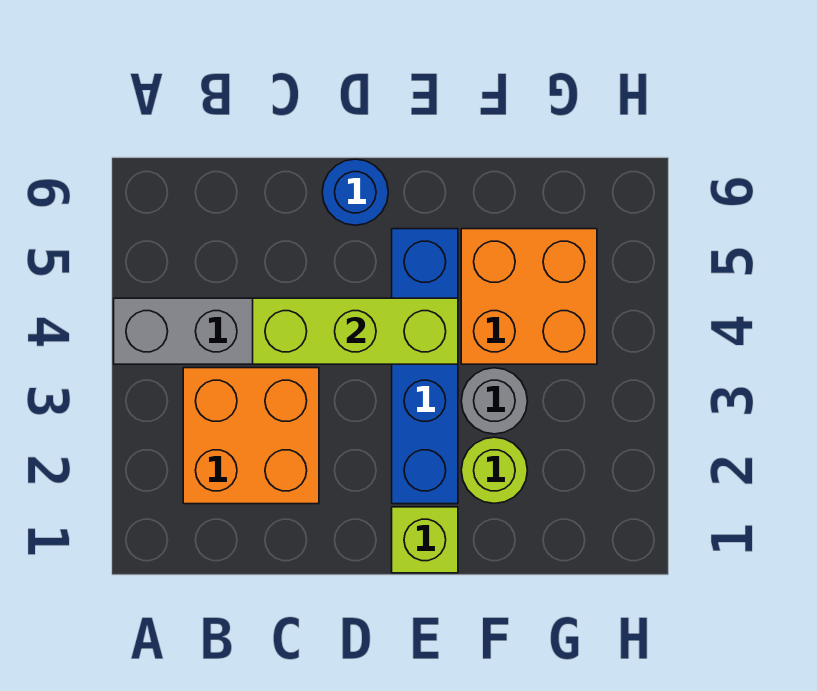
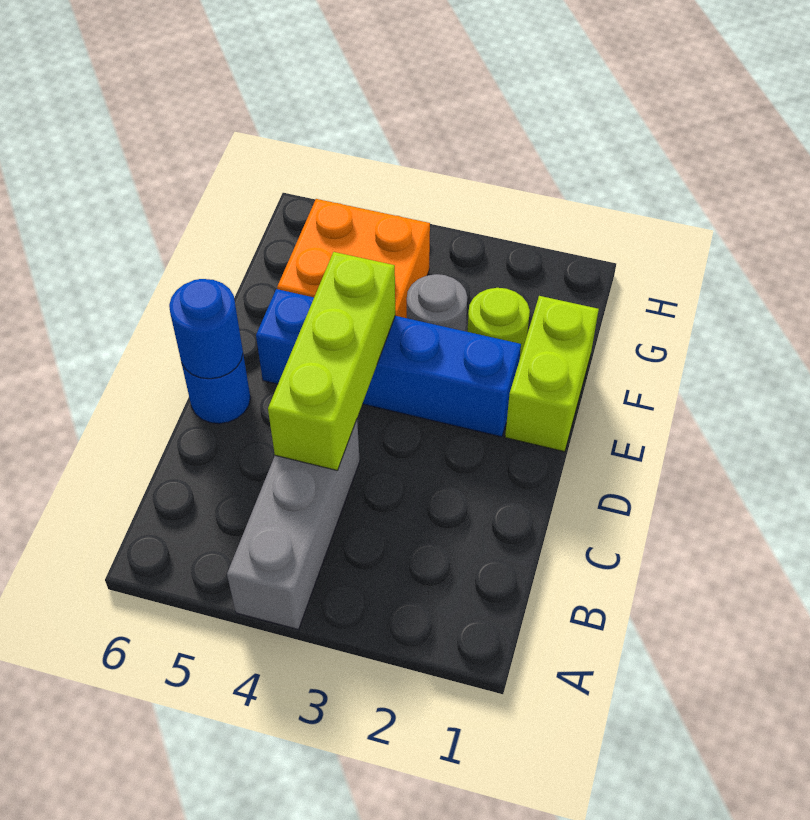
orange brick B2:C3 level 1 -> none
none -> blue round brick D6 level 2
lime brick E1 level 1 -> lime brick E1:F1 level 1

